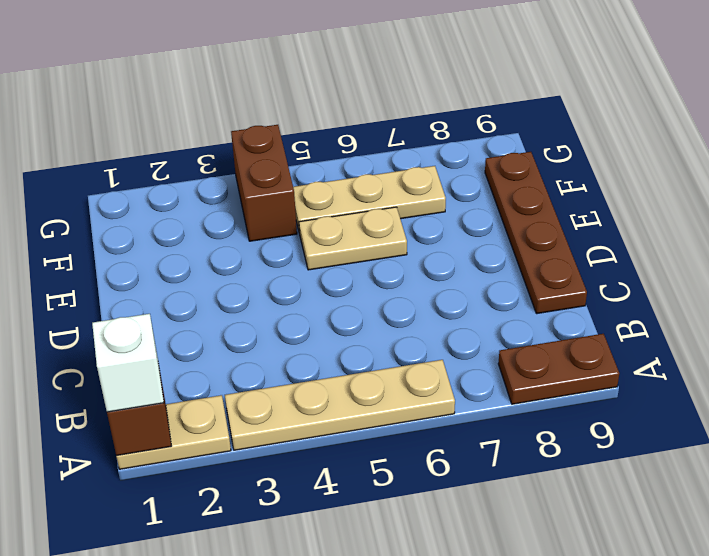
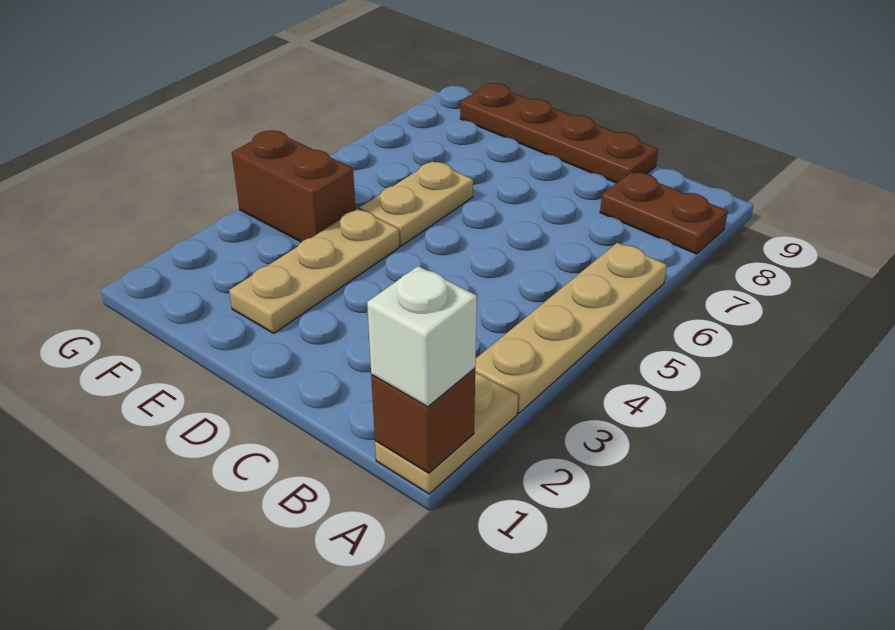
brown plate A8:A9 level 1 -> brown plate A8:B8 level 1
tan plate F5:F7 level 1 -> tan plate E2:E4 level 1

